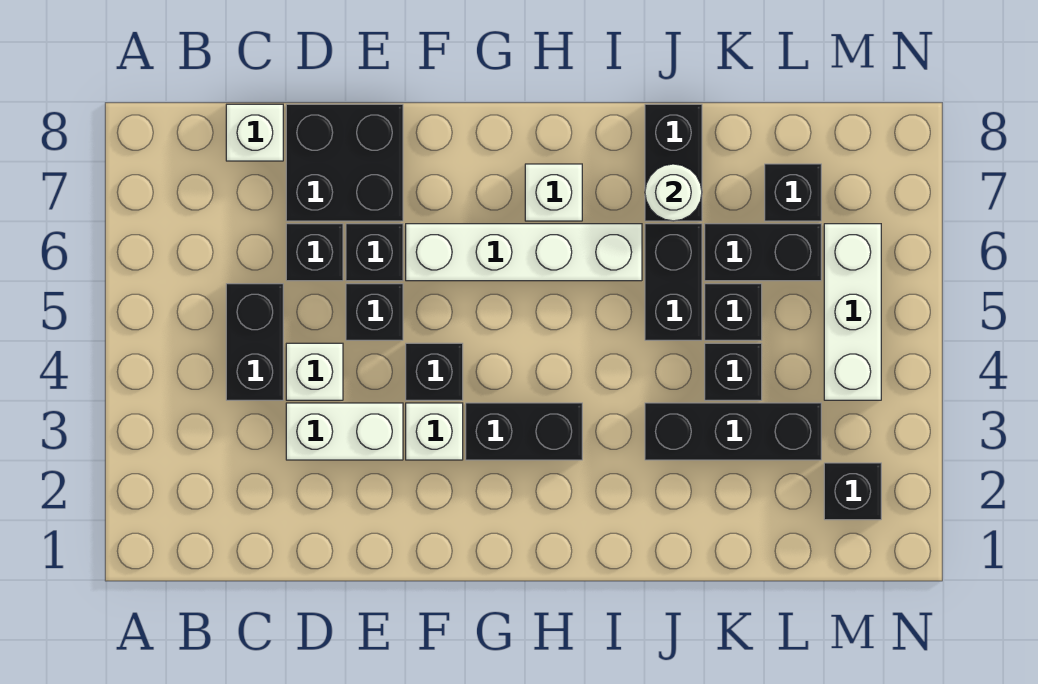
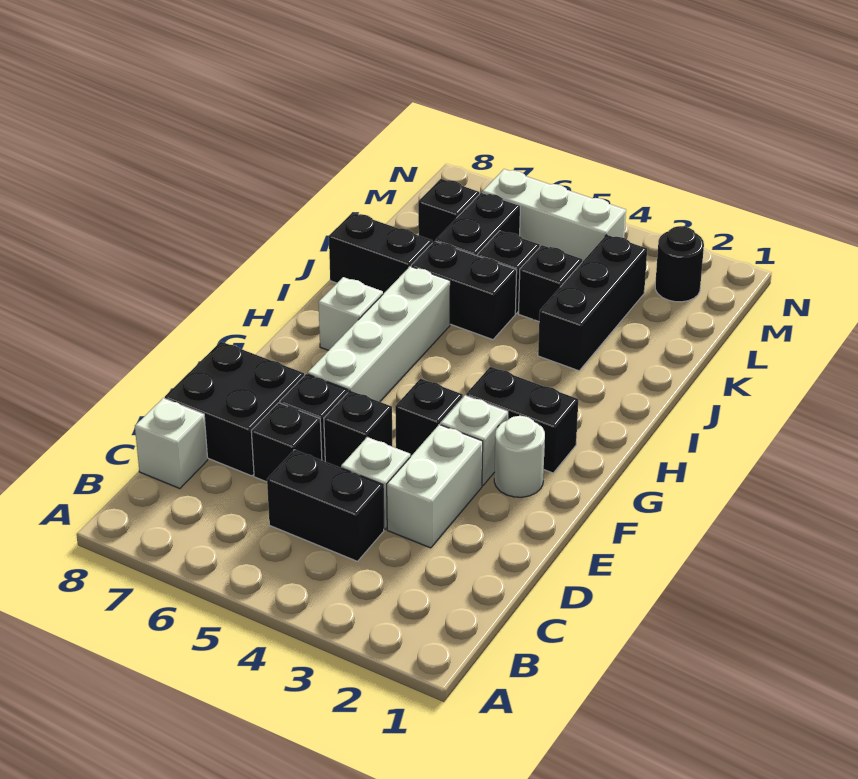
black brick G3:H3 level 1 -> black brick G2:G3 level 1
white round brick J7 level 2 -> white round brick F2 level 1
black brick M2 level 1 -> black round brick M2 level 1

